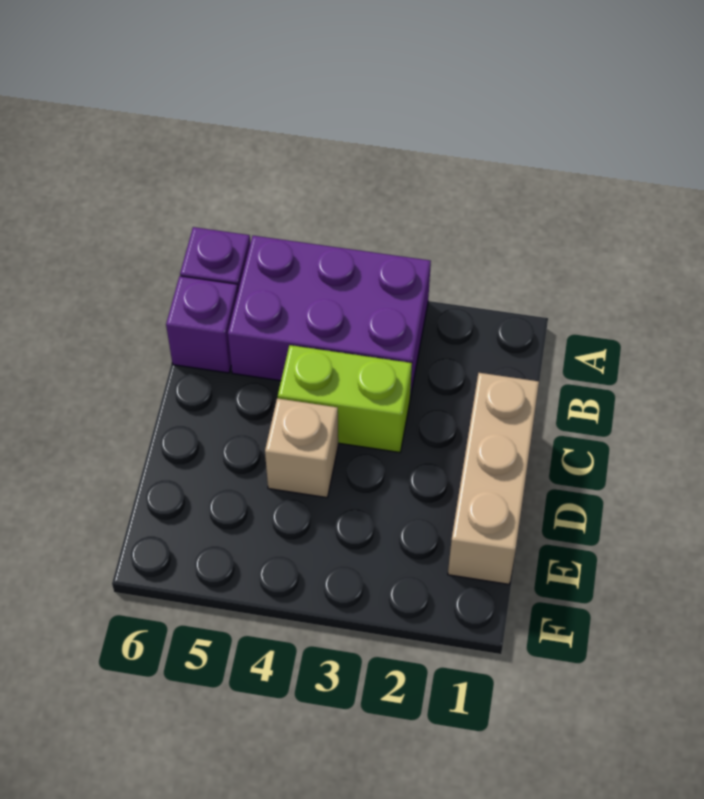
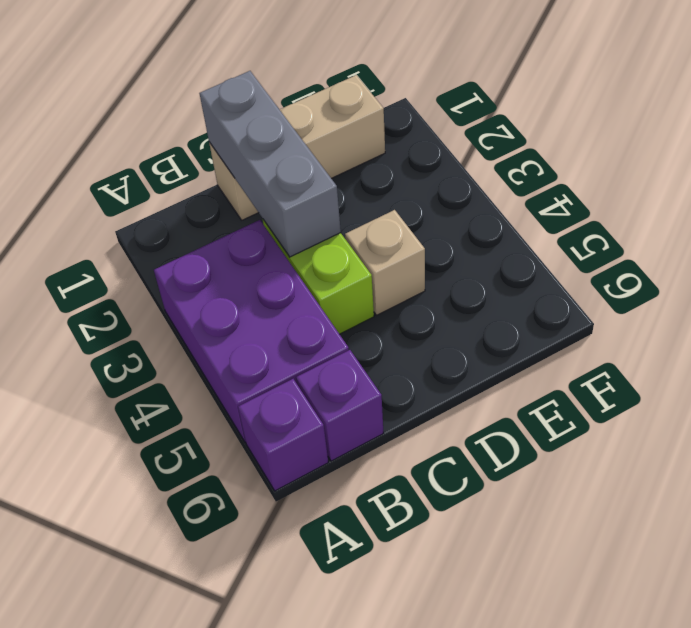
none -> grey brick C1:C3 level 2

